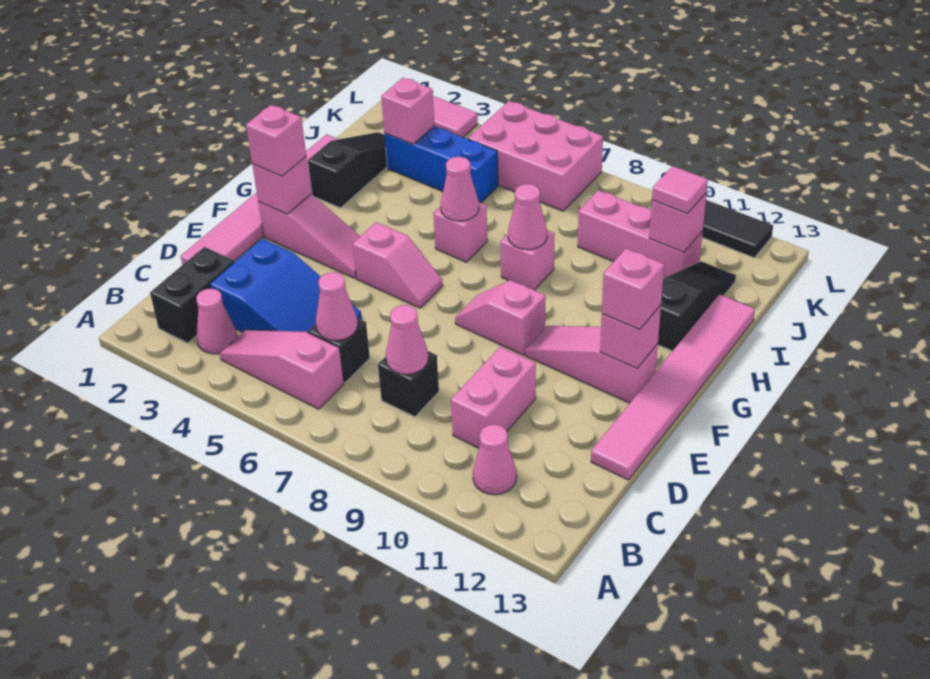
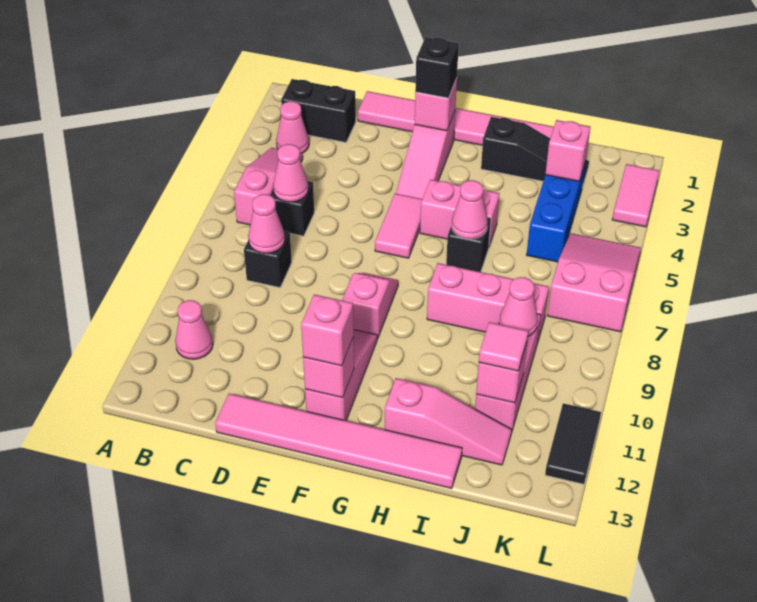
blue slope C3:D5 level 1 top 3 -> none
pink brick C10:D10 level 1 -> pink brick G5:H5 level 1
pink brick F2 level 3 -> black brick F2 level 3
pink slope F5:F6 level 1 top 5 -> pink tile F5:F6 level 1
pink brick H6 level 1 -> black brick H6 level 1
pink brick H8 level 1 -> pink brick H8:J8 level 1
pink cone H8 level 2 -> pink cone J9 level 2
black slope H12:J12 level 1 top H -> pink slope H12:J12 level 1 top H
pink brick K5:L7 level 1 -> pink slope K5:L7 level 1 top 7

